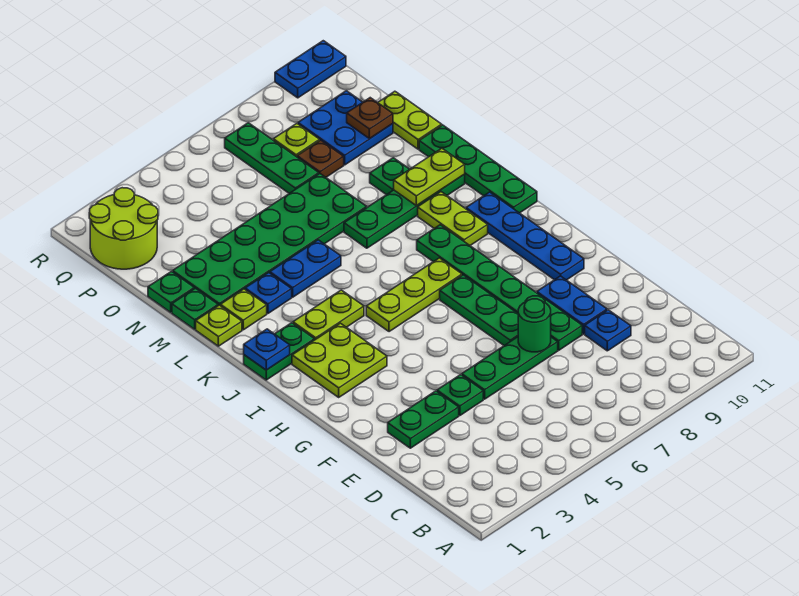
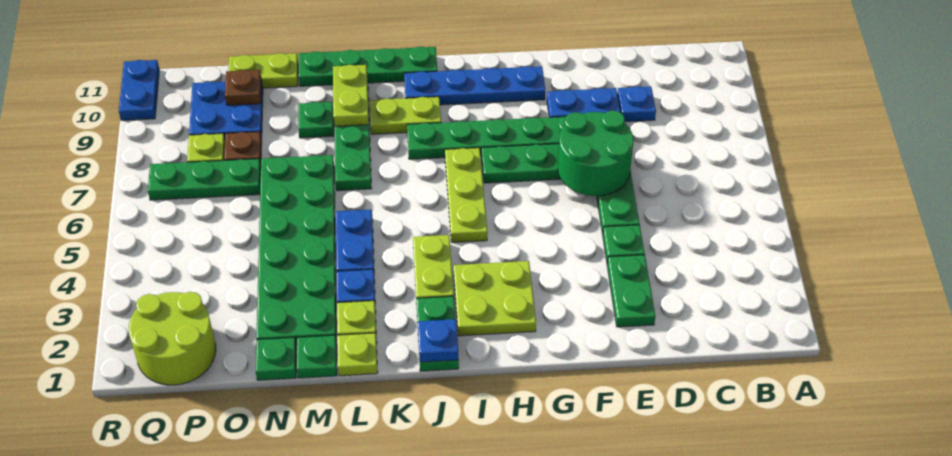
green round brick E7 level 2 -> green round brick E6:F7 level 2

